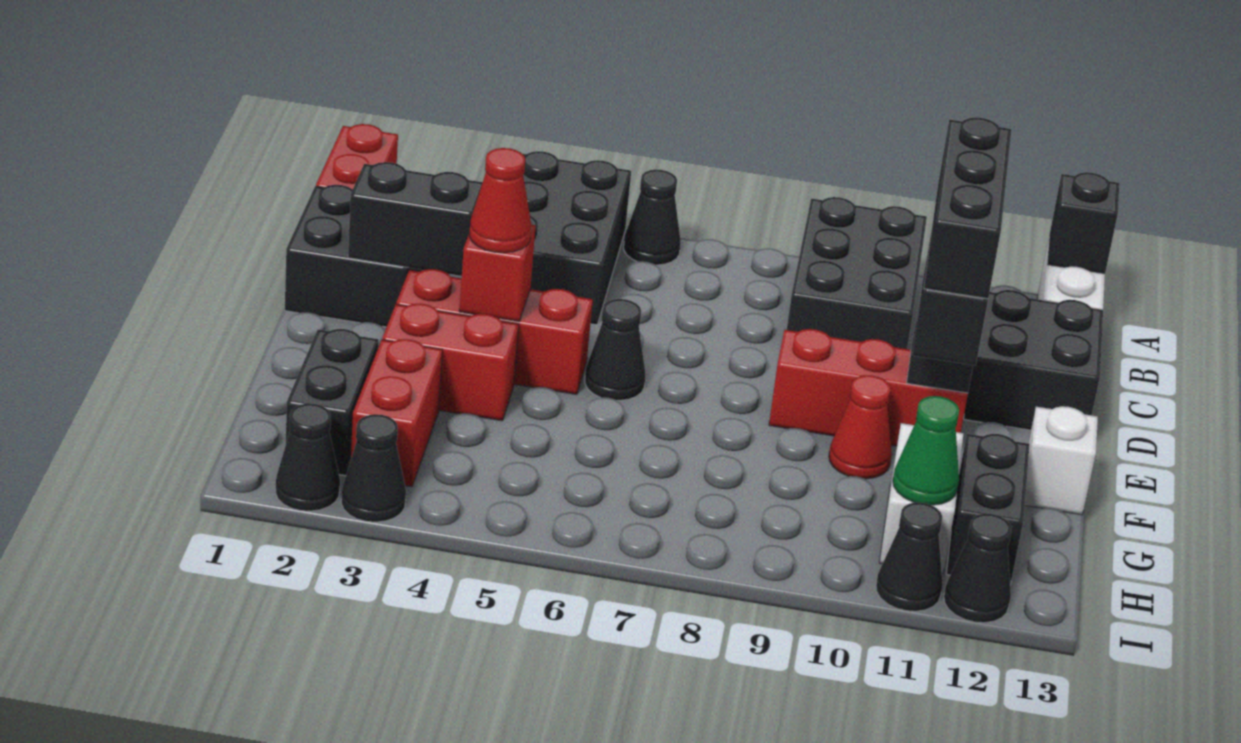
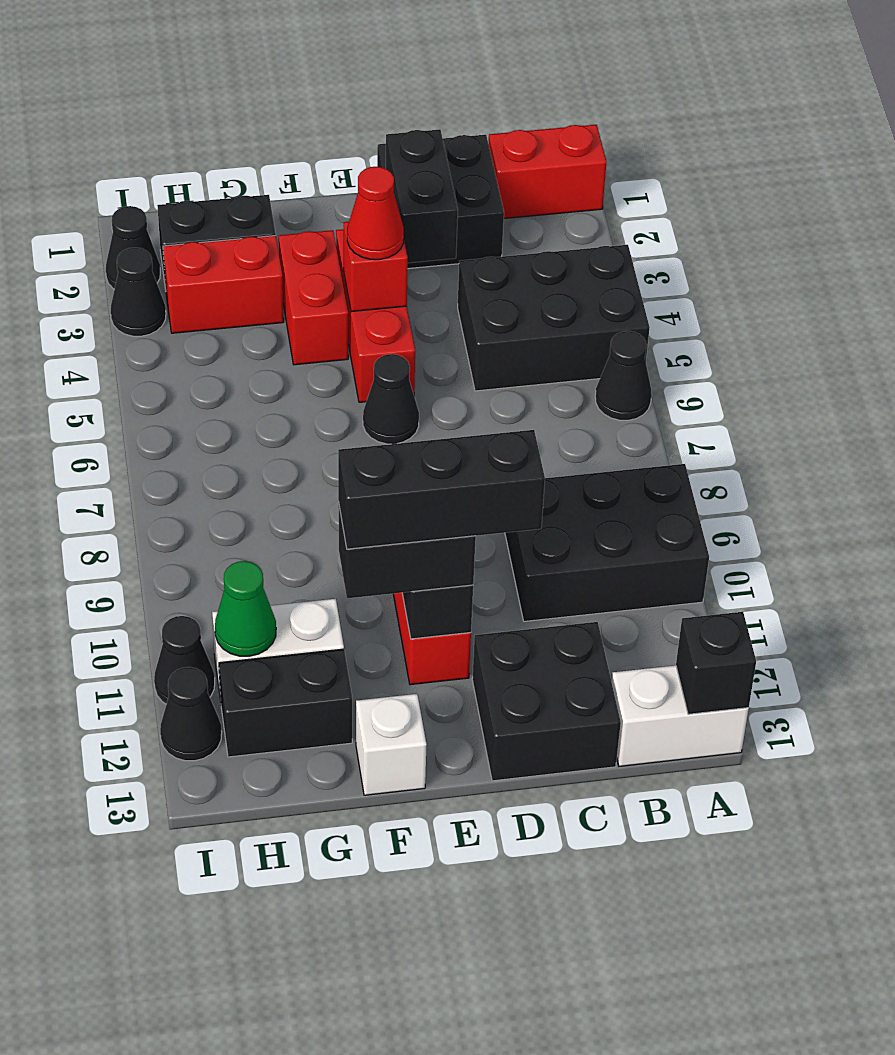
red cone F10 level 1 -> none

